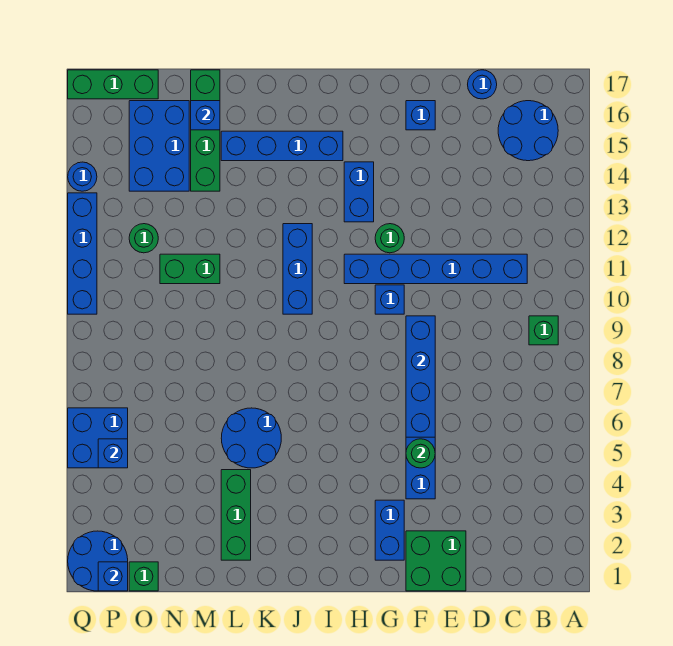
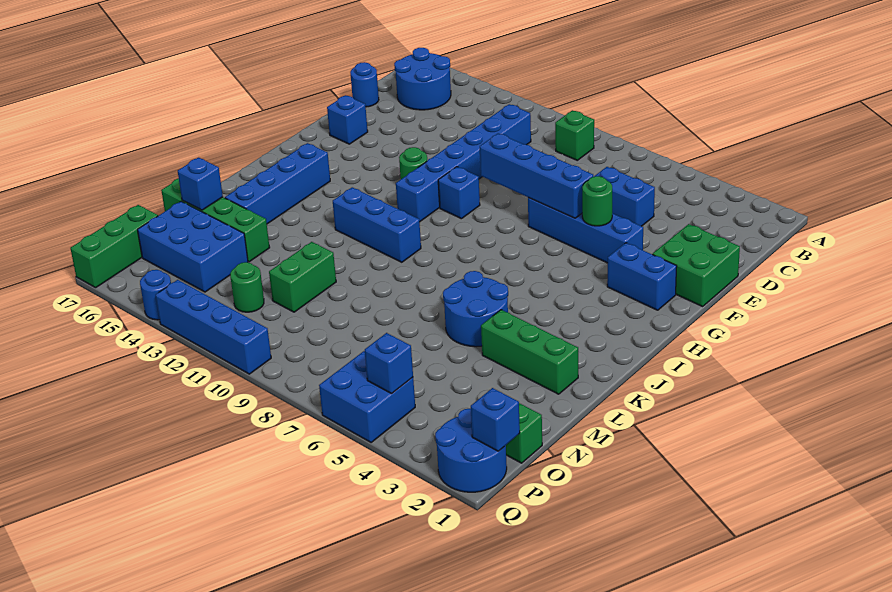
blue brick H13:H14 level 1 -> blue brick D5:D6 level 1

